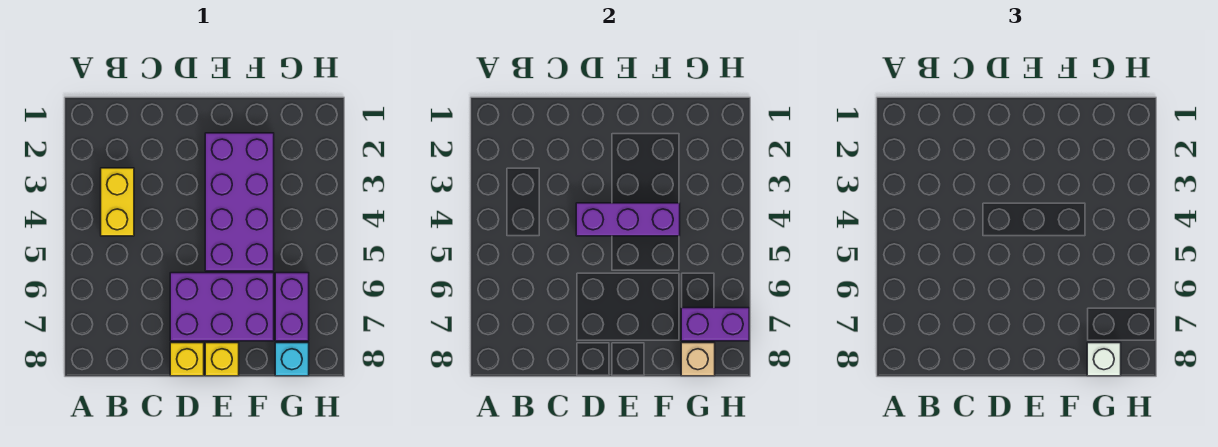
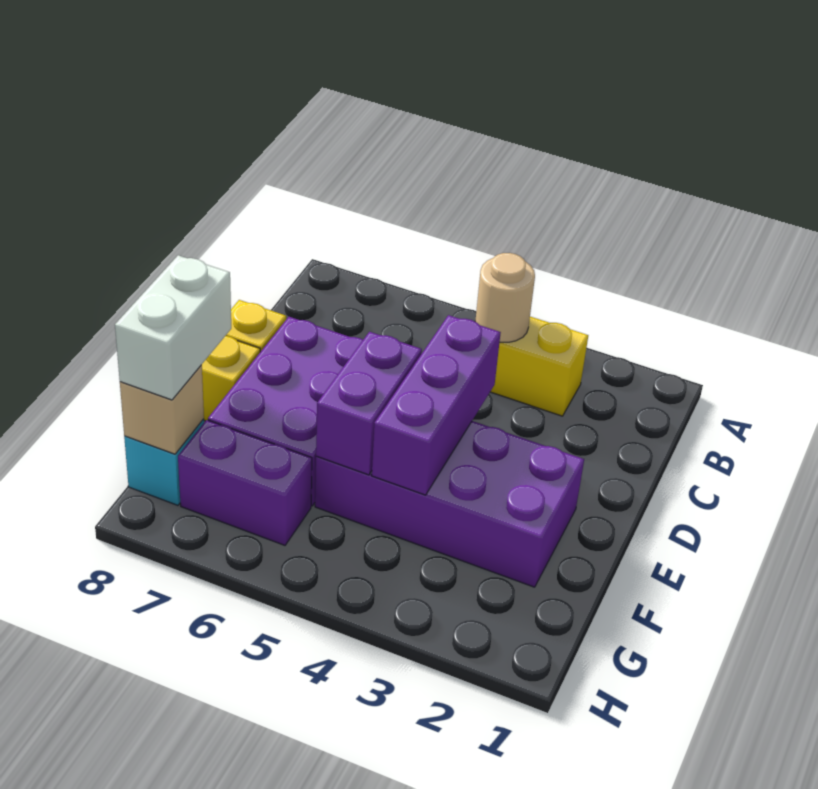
none -> tan round brick B4 level 2
purple brick G7:H7 level 2 -> purple brick E5:F5 level 2
white brick G8 level 3 -> white brick F8:G8 level 3

